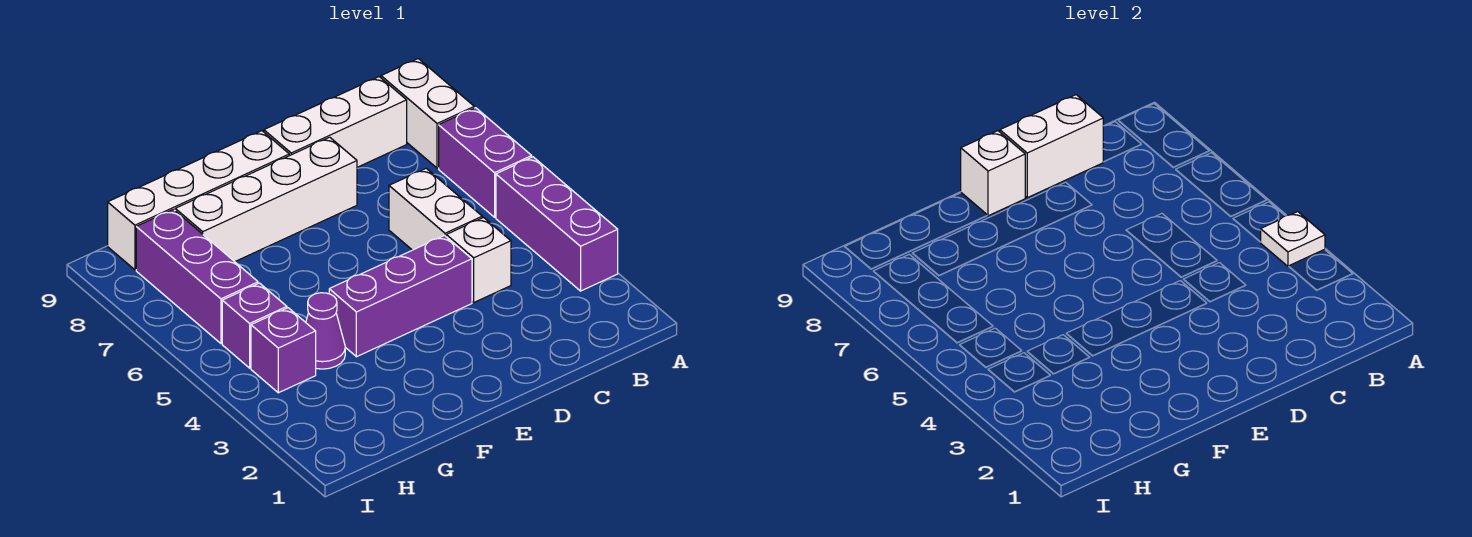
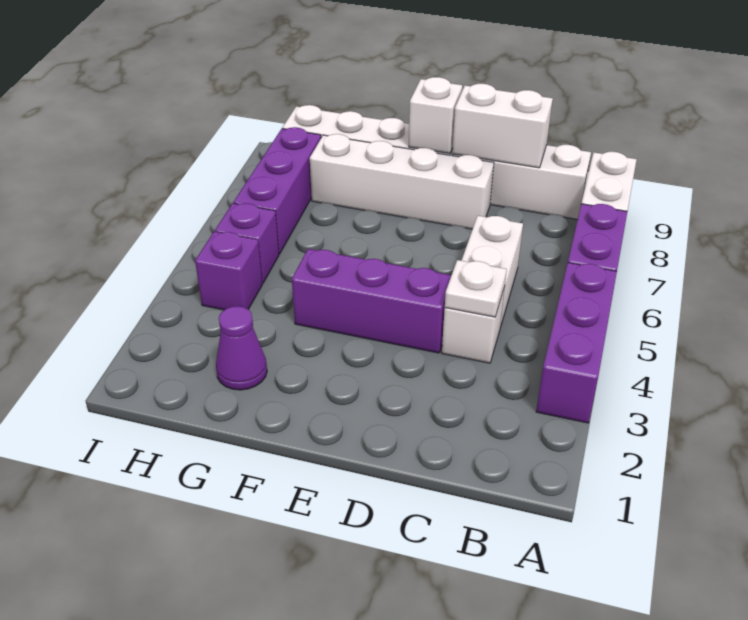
white plate A4 level 2 -> white plate C4 level 2
purple cone G4 level 1 -> purple cone G2 level 1

